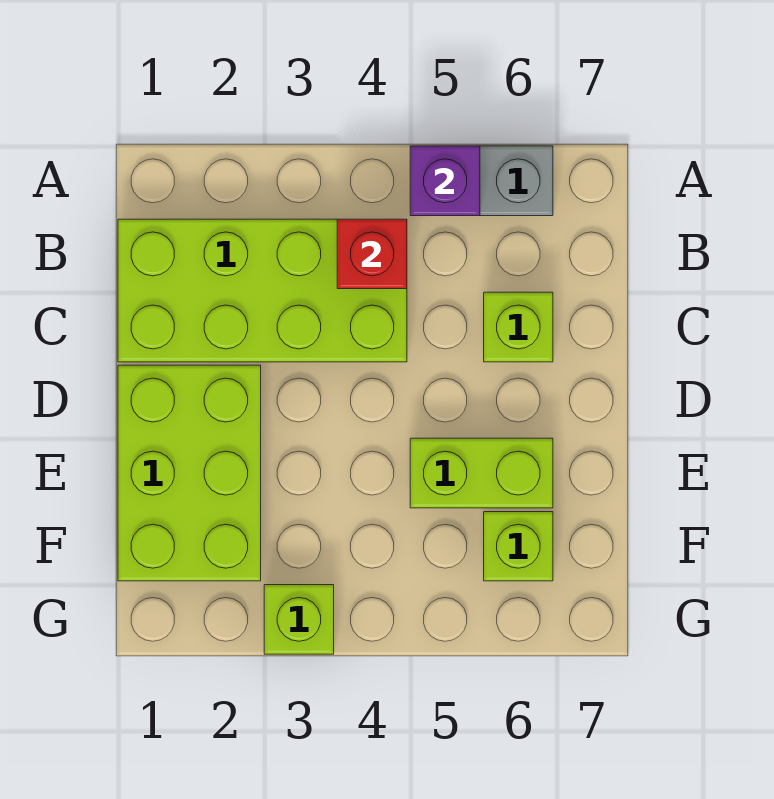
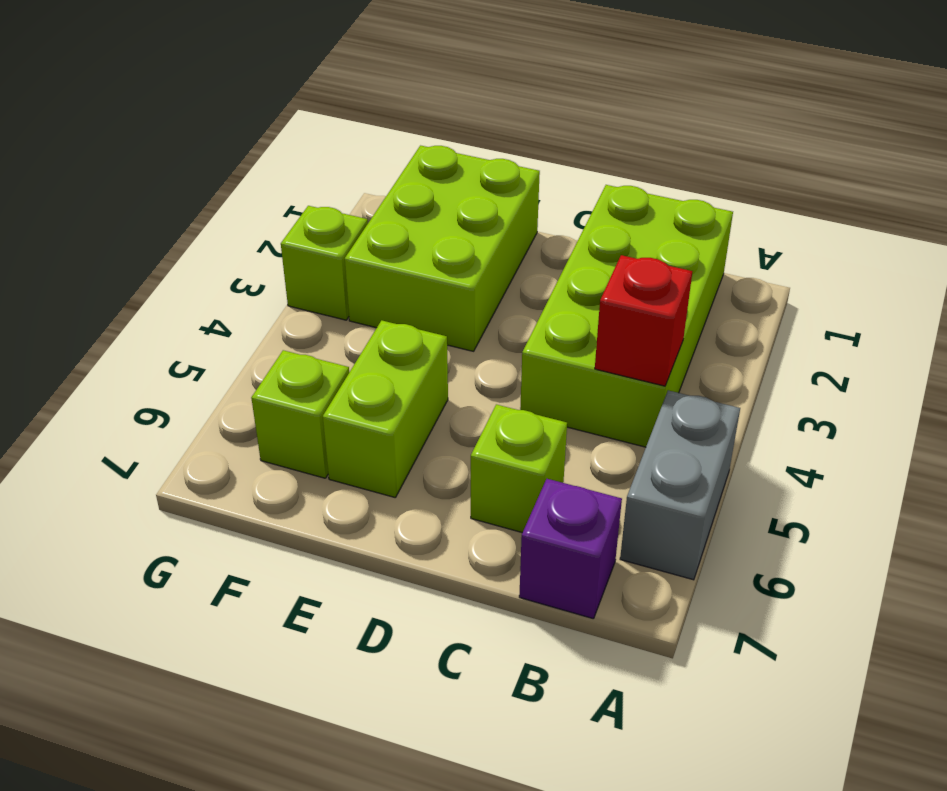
purple brick A5 level 2 -> purple brick B7 level 1
lime brick D1:F2 level 1 -> lime brick E1:F3 level 1

